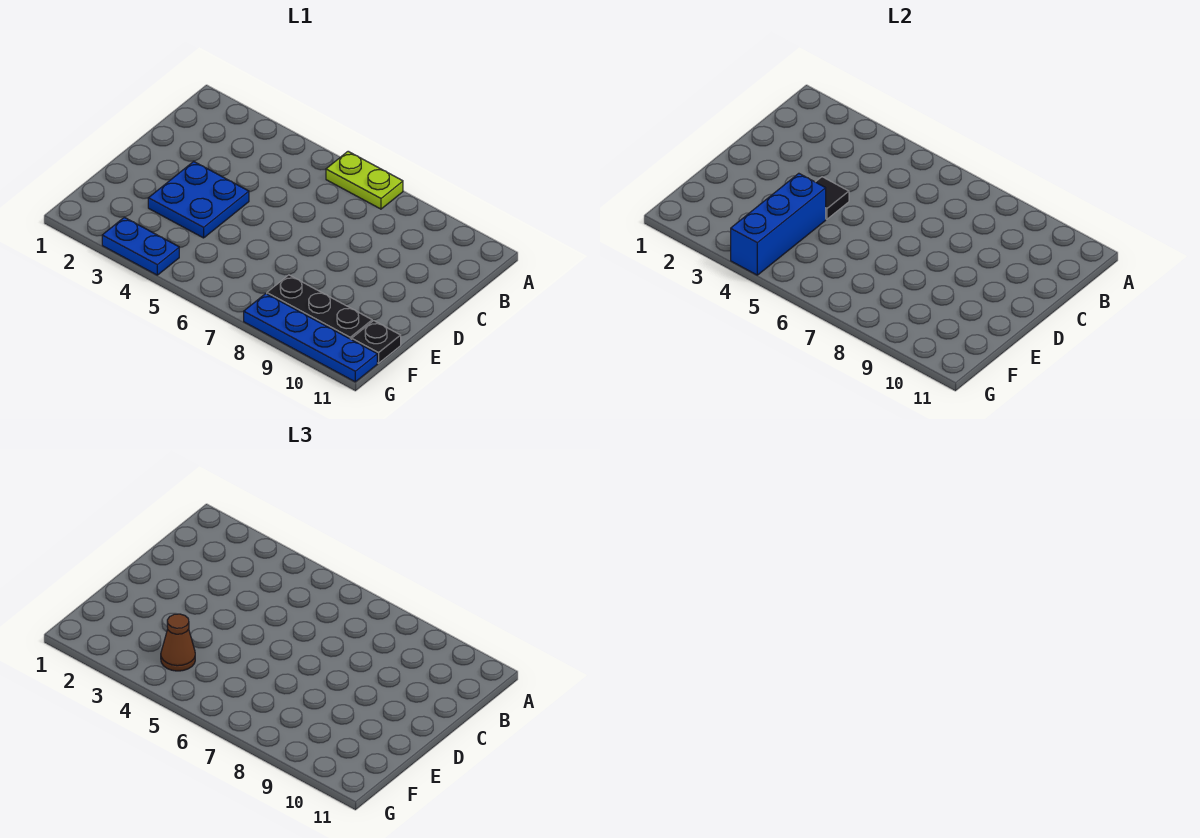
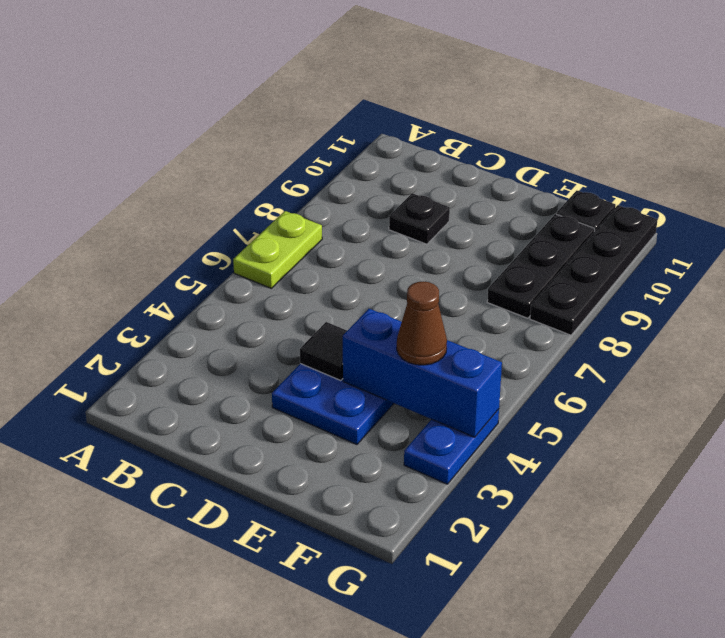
none -> black plate C9 level 1
blue plate G8:G11 level 1 -> black plate G8:G11 level 1

